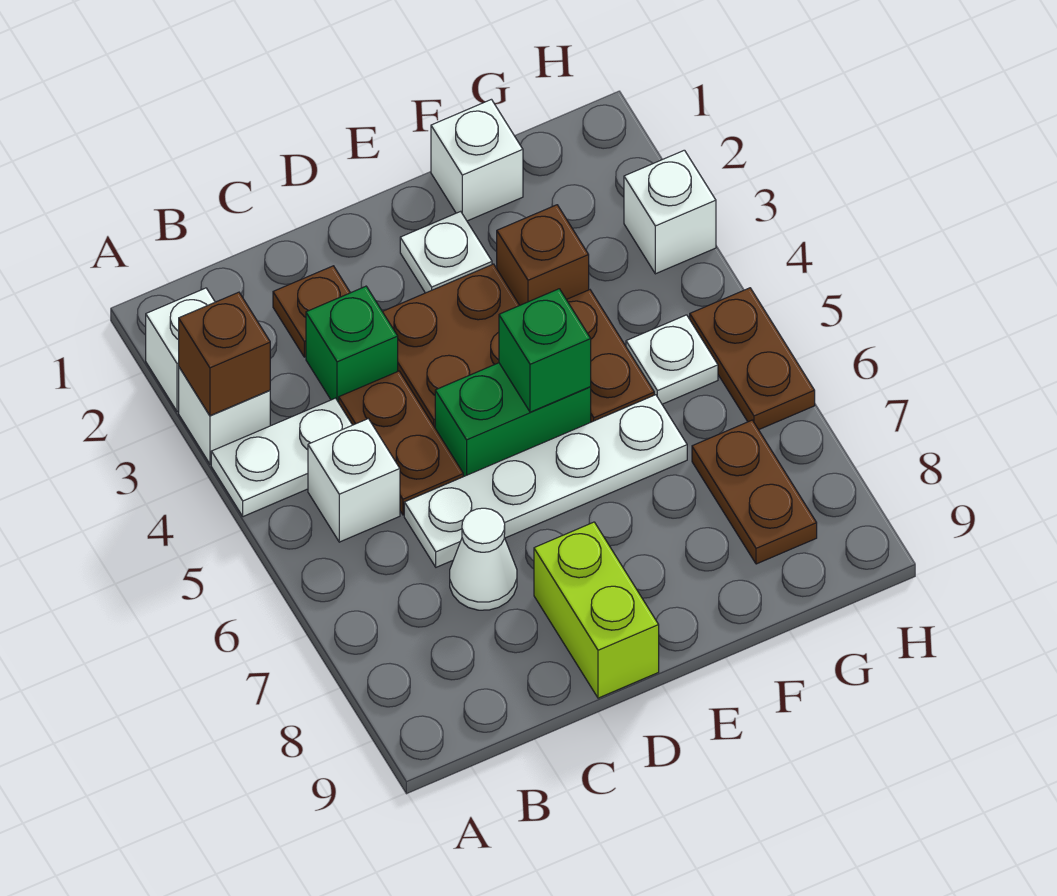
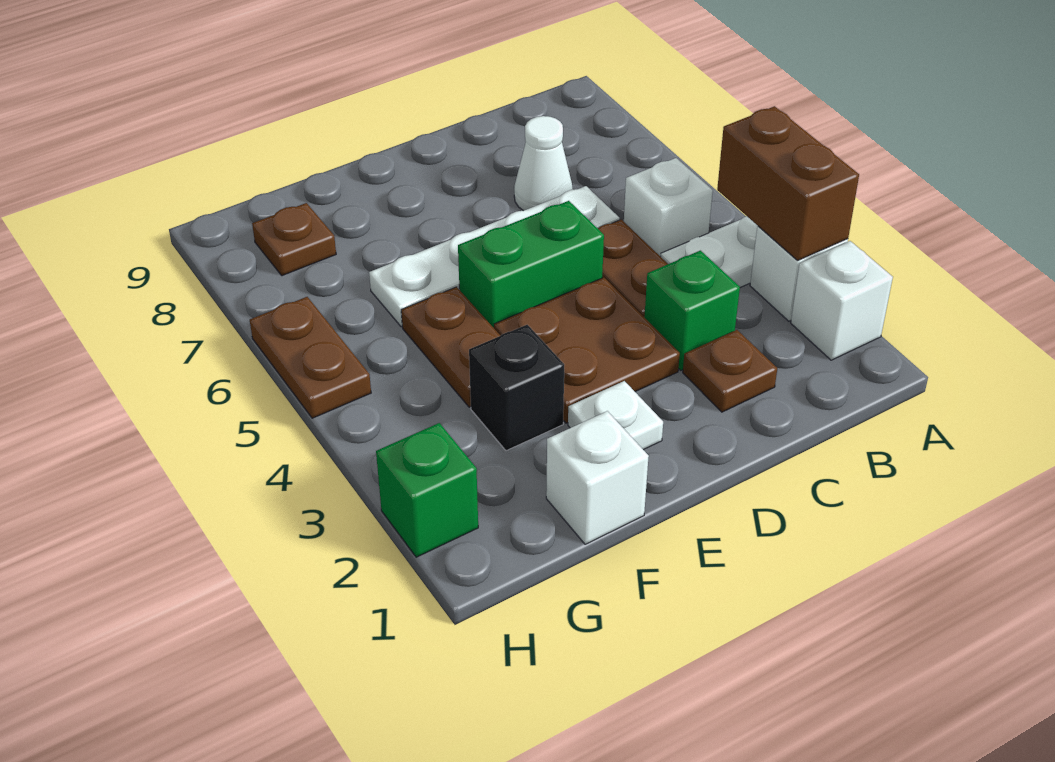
brown brick A3 level 2 -> brown brick A3:A4 level 2
lime brick D8:D9 level 1 -> none
green brick E5 level 2 -> green brick H2 level 1
brown brick F3 level 1 -> black brick F3 level 1
white plate G5 level 1 -> none
brown plate G7:G8 level 1 -> brown plate G8 level 1
white brick H3 level 1 -> none

